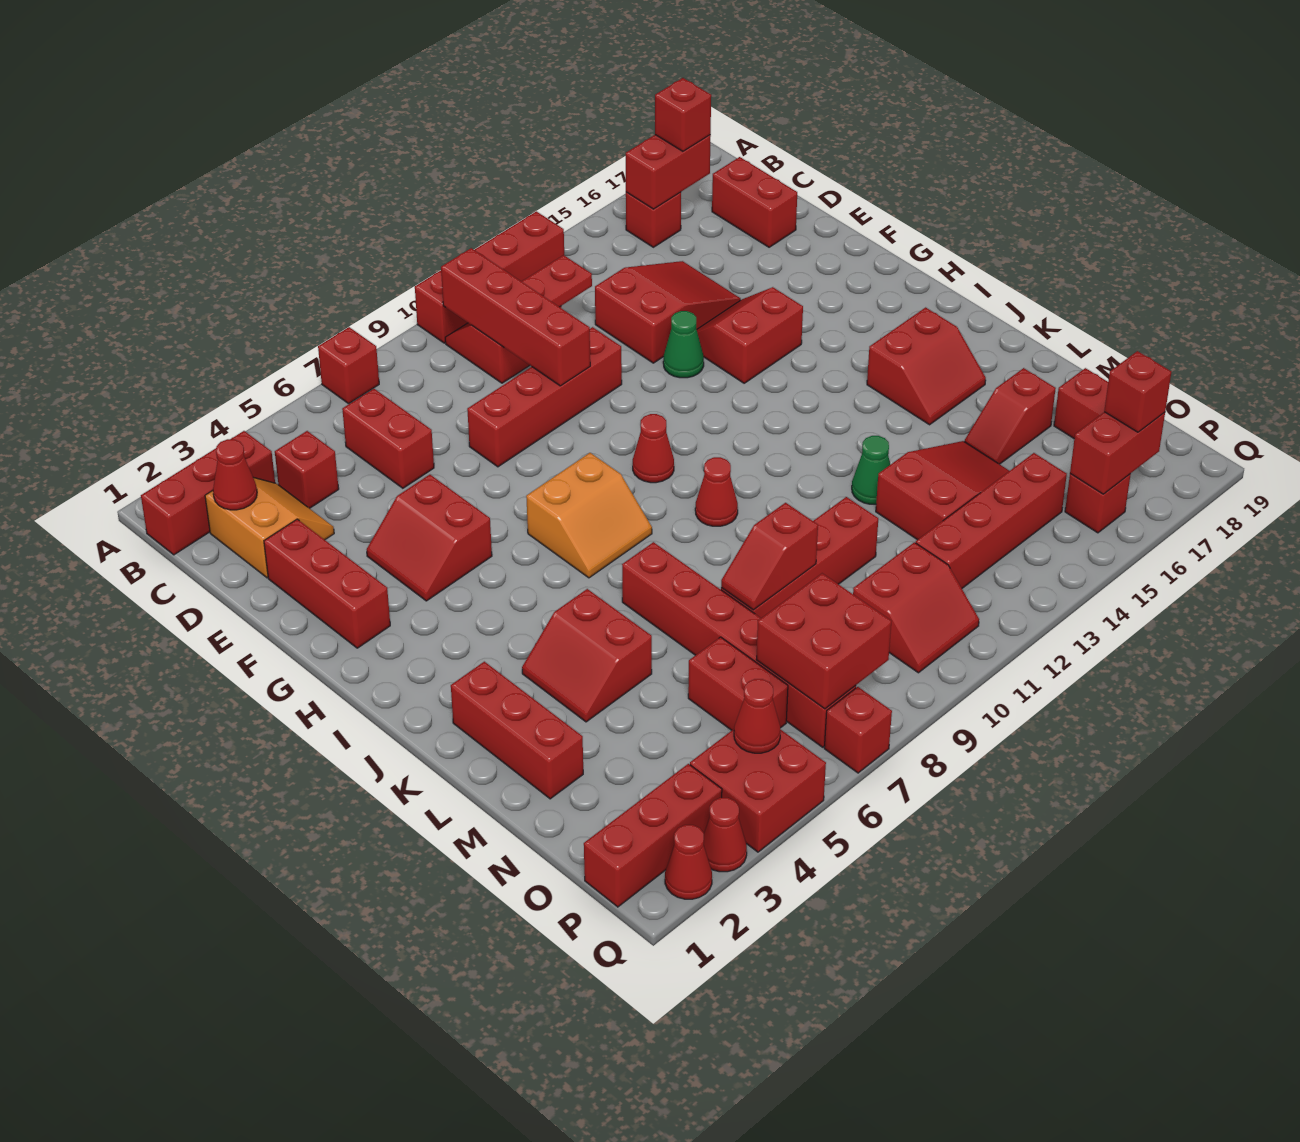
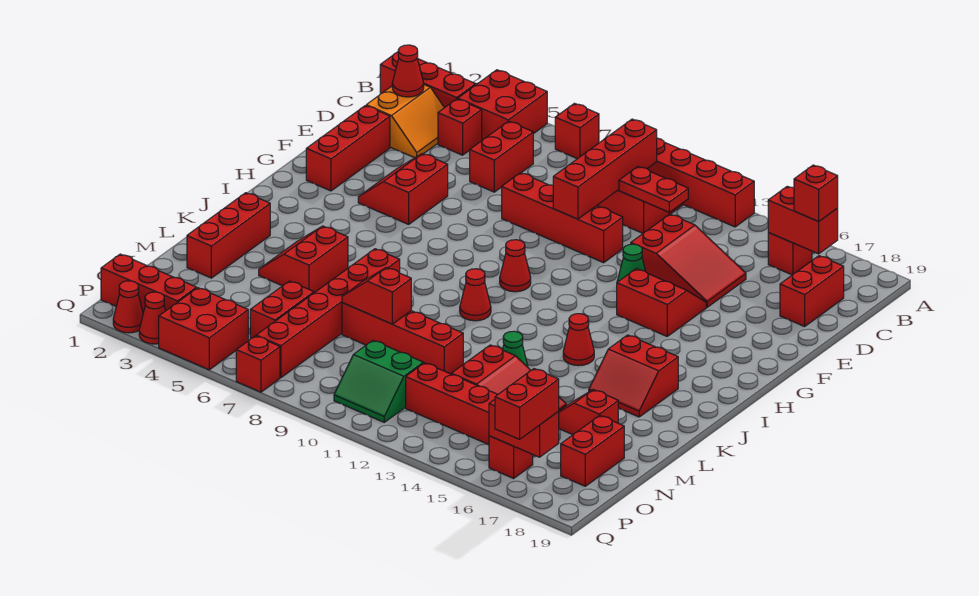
orange slope H7:I8 level 1 top H -> none
red brick O7:P8 level 2 -> red brick A4:B5 level 1
red slope O10:P11 level 1 top O -> green slope O10:P11 level 1 top O
red cone P5 level 2 -> red cone J14 level 1
red brick P17 level 3 -> red brick P17:Q17 level 3

